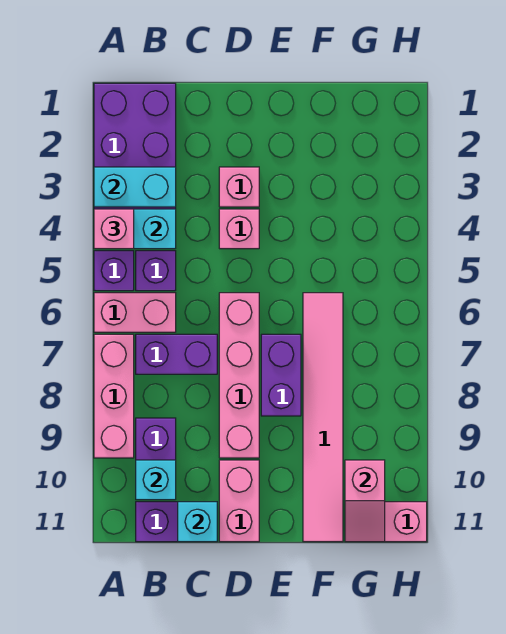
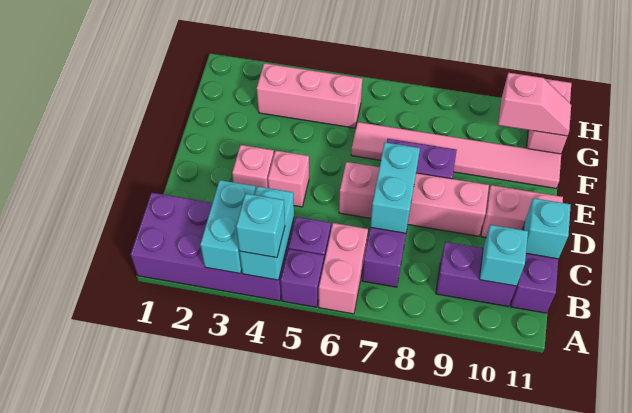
pink brick A4 level 3 -> cyan brick A4 level 3
pink brick A7:A9 level 1 -> pink brick G3:G5 level 1
none -> cyan brick C7:D7 level 2

